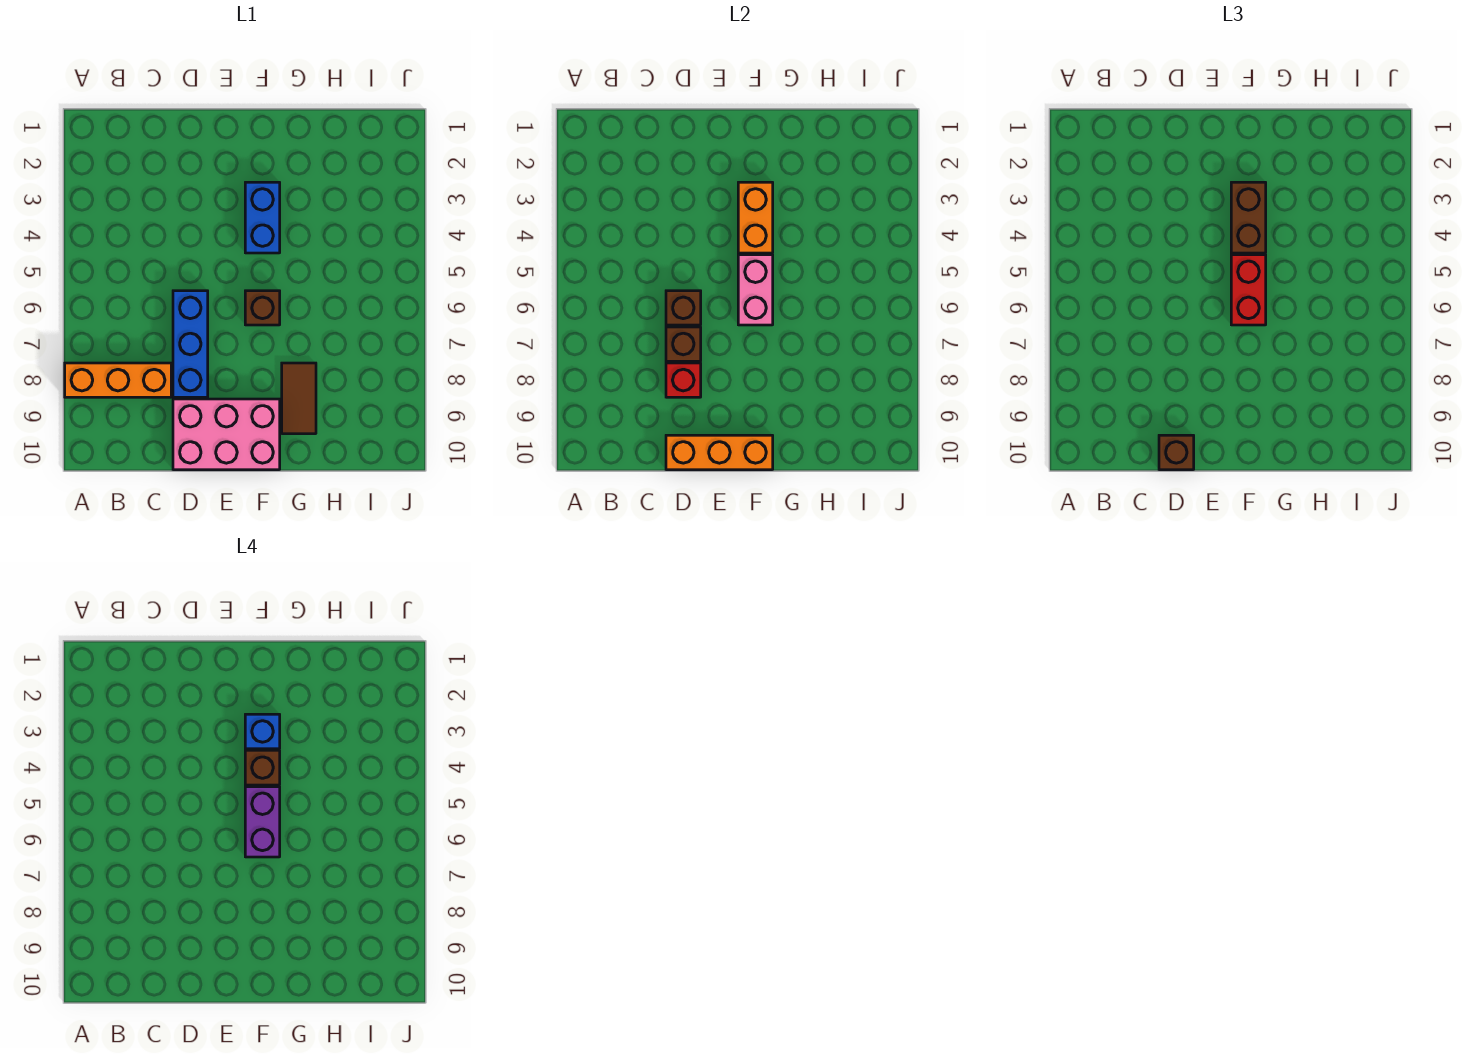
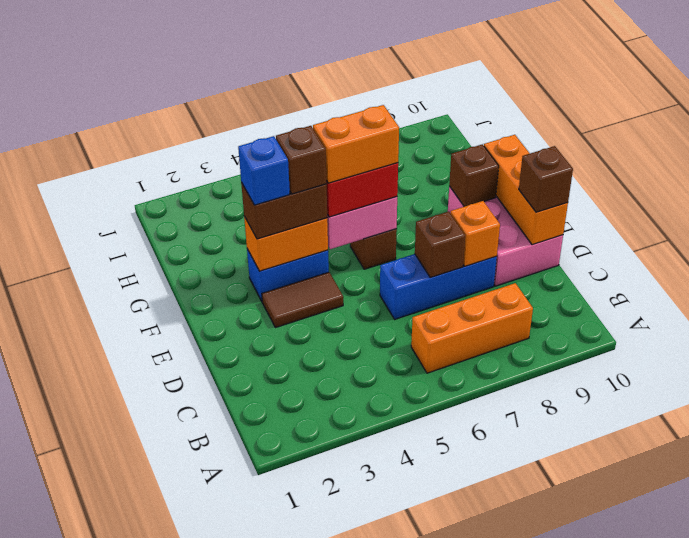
orange brick A8:C8 level 1 -> orange brick B6:B8 level 1
brown brick D6 level 2 -> brown brick F9 level 2
red brick D8 level 2 -> orange brick D8 level 2
purple brick F5:F6 level 4 -> orange brick F5:F6 level 4
brown tile G8:G9 level 1 -> brown tile E3:E4 level 1

